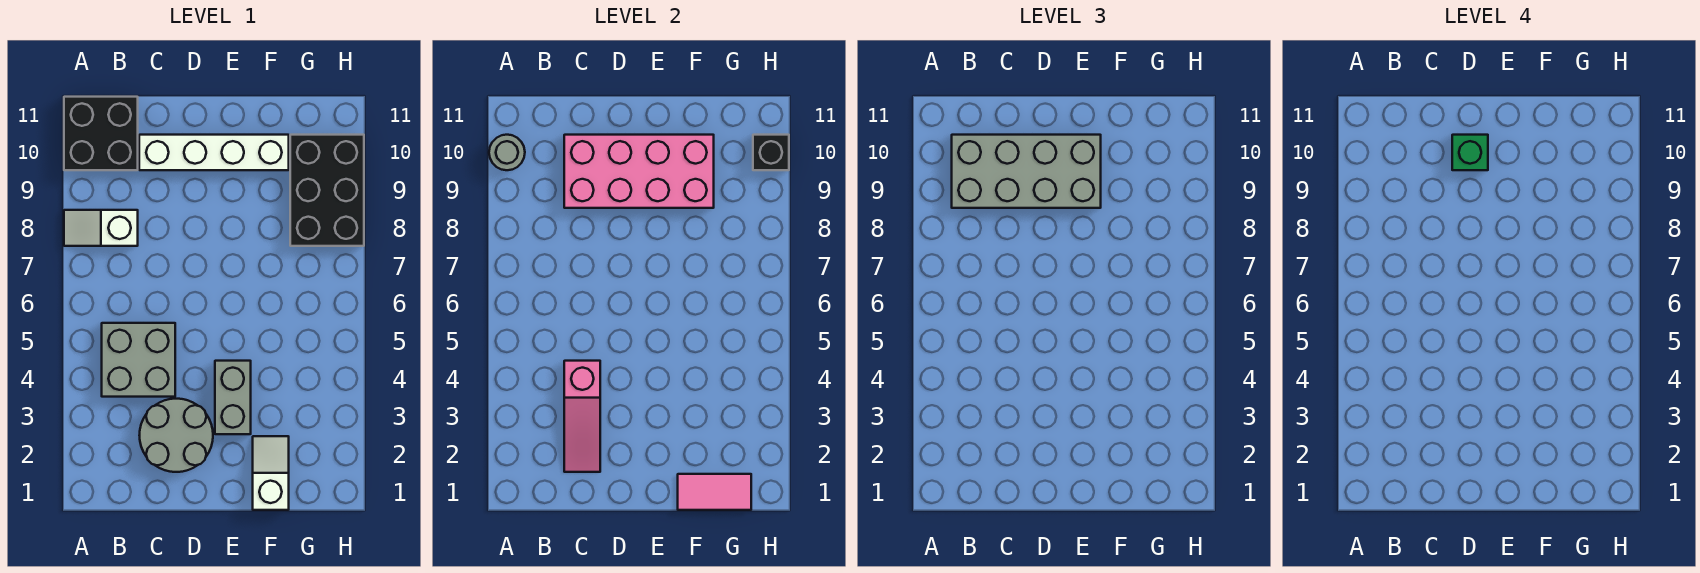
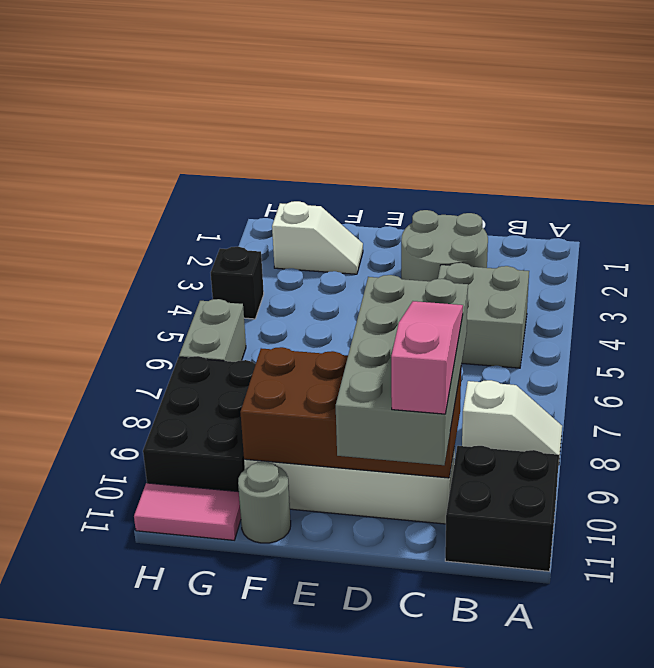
grey round brick A10 level 2 -> grey round brick F11 level 1
grey brick B9:E10 level 3 -> grey brick C8:D11 level 3
pink slope C2:C4 level 2 top 4 -> pink slope C9:C11 level 4 top 11
pink brick C9:F10 level 2 -> brown brick C9:F10 level 2
green brick D10 level 4 -> none
grey brick E3:E4 level 1 -> grey brick H6:H7 level 1
white slope F1:F2 level 1 top 1 -> white slope F2:G2 level 1 top G
pink tile F1:G1 level 2 -> pink tile G11:H11 level 1
black brick H10 level 2 -> black brick H4 level 1

